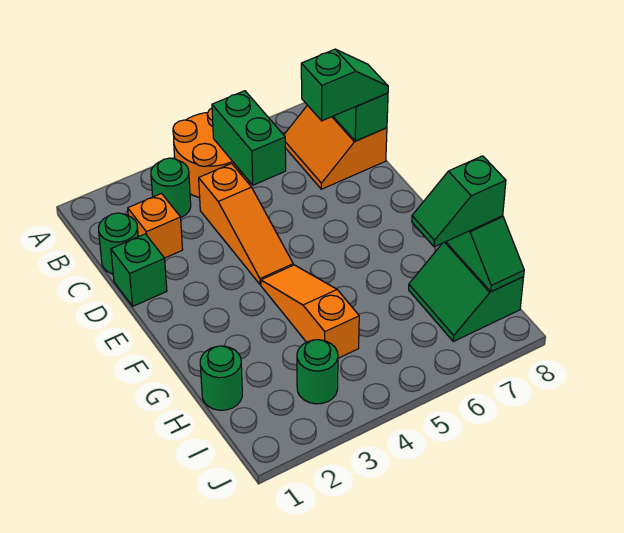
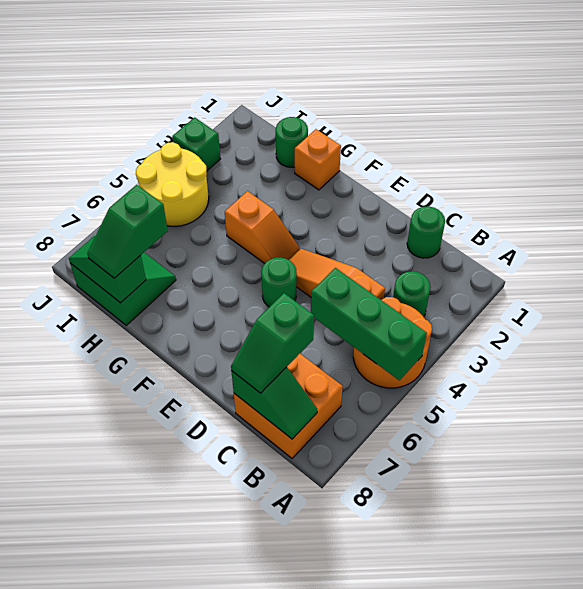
green brick B5:C5 level 2 -> green brick A5:C5 level 2
orange slope B7:C8 level 1 top 8 -> orange brick B7:C8 level 1
orange brick C2 level 1 -> orange brick G1 level 1
green brick D1 level 1 -> green brick J3 level 1
orange slope F4:H4 level 1 top H -> orange slope F4:G4 level 1 top G
green slope H7:H8 level 3 top 8 -> green slope H7:H8 level 3 top 7
green round brick I3 level 1 -> green round brick E5 level 1
none -> yellow round brick I4:J5 level 1

